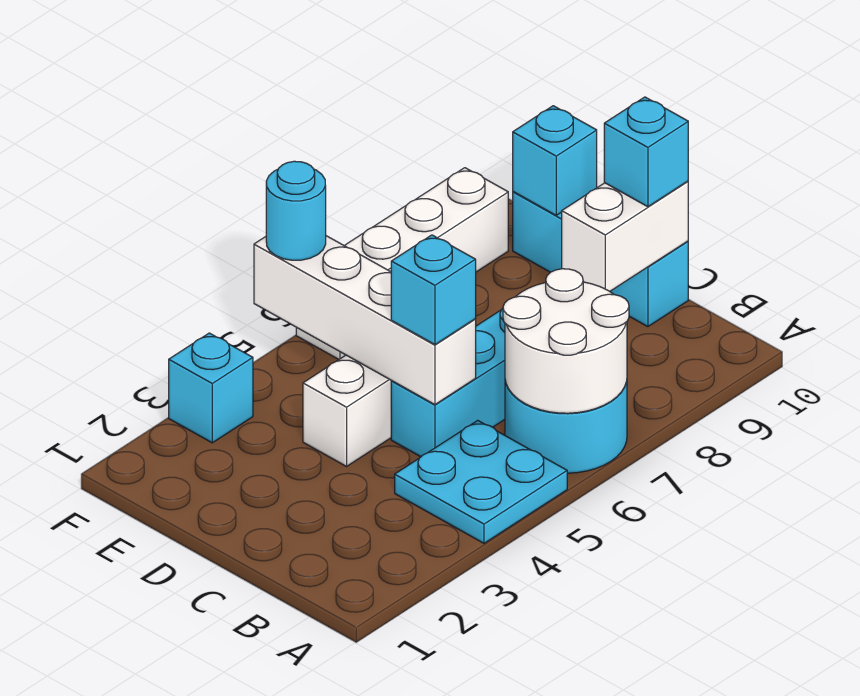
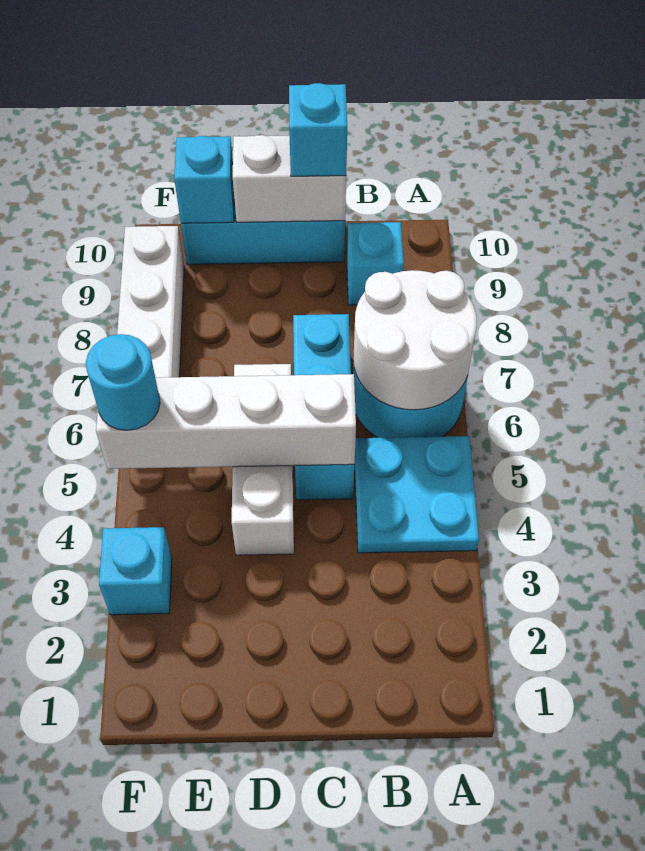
cyan brick C5 level 3 -> cyan brick B9 level 1
white brick C9:C10 level 2 -> white brick C10:D10 level 2

